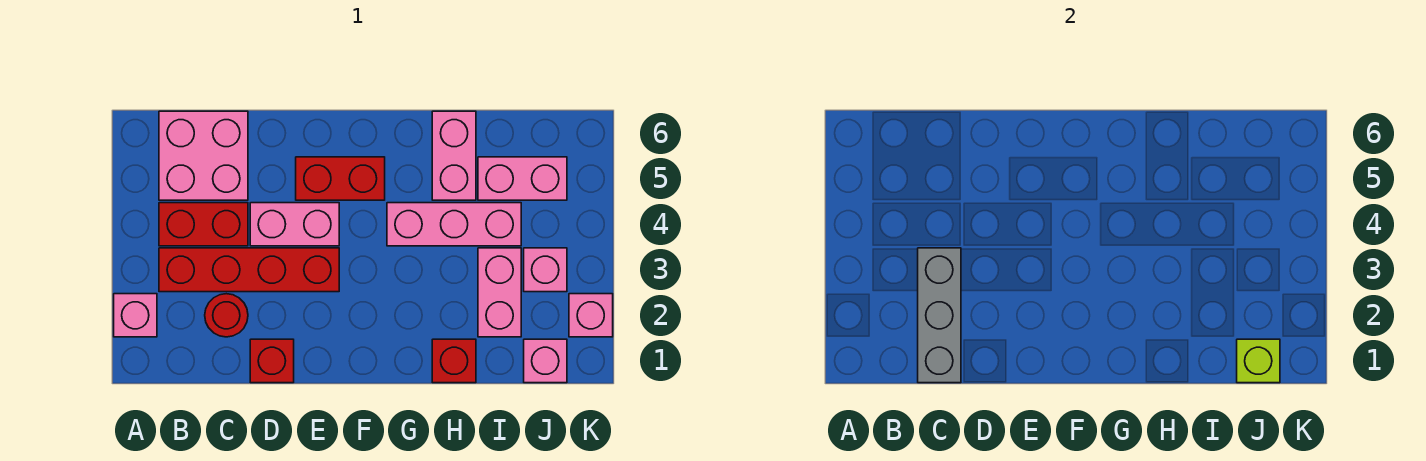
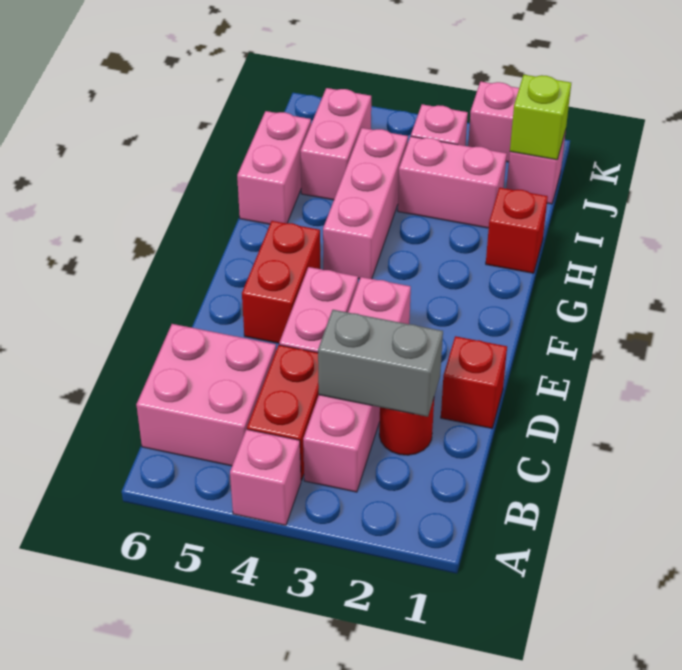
pink brick A2 level 1 -> pink brick A4 level 1
red brick B3:E3 level 1 -> pink brick B3:E3 level 1
grey brick C1:C3 level 2 -> grey brick C2:C3 level 2
pink brick H5:H6 level 1 -> pink brick H6:I6 level 1

